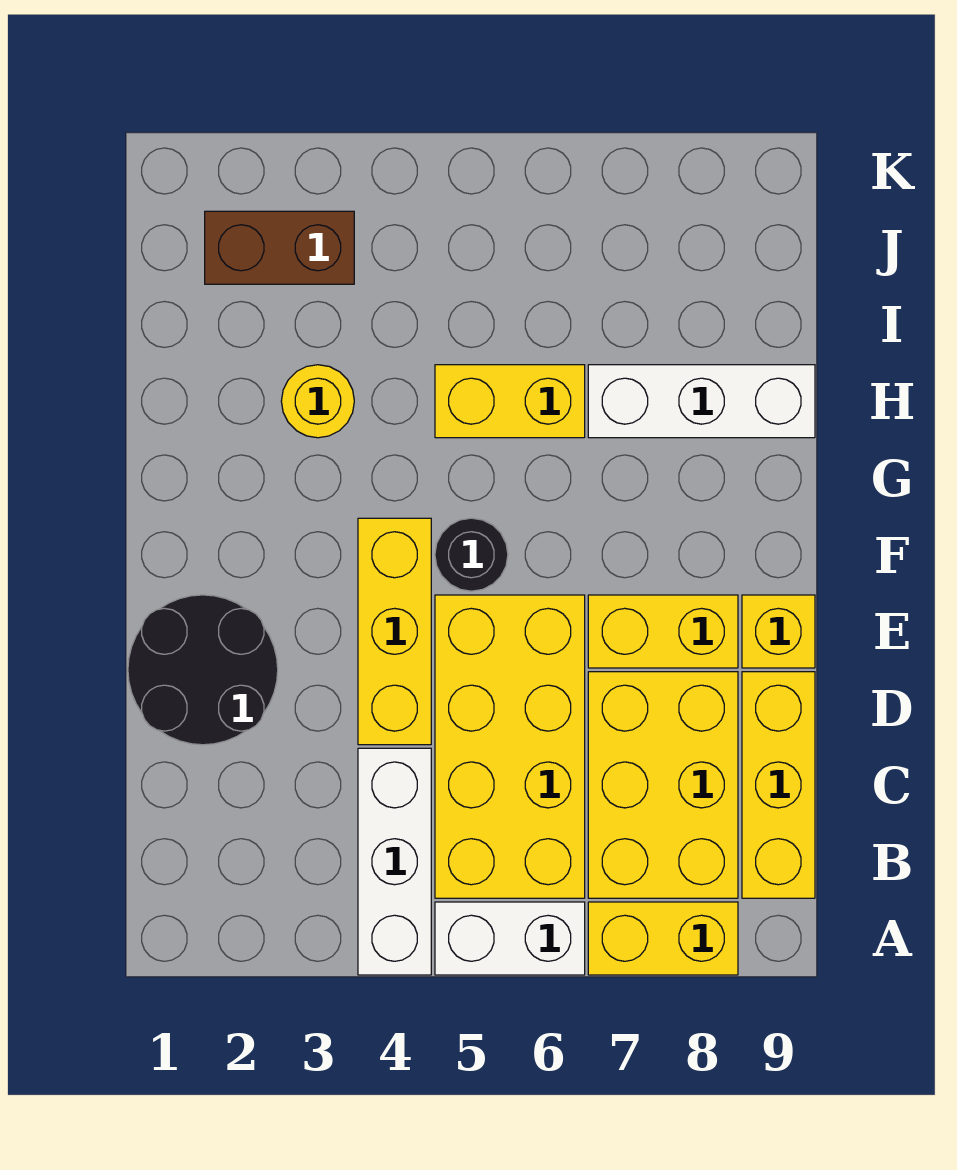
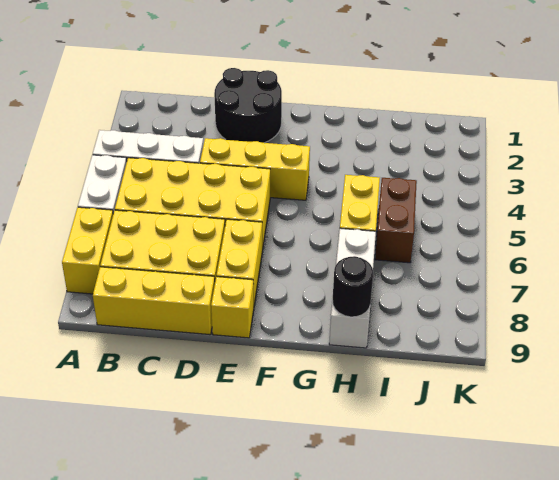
black round brick F5 level 1 -> black round brick H9 level 2
yellow round brick H3 level 1 -> none
brown brick J2:J3 level 1 -> brown brick I5:I6 level 1

